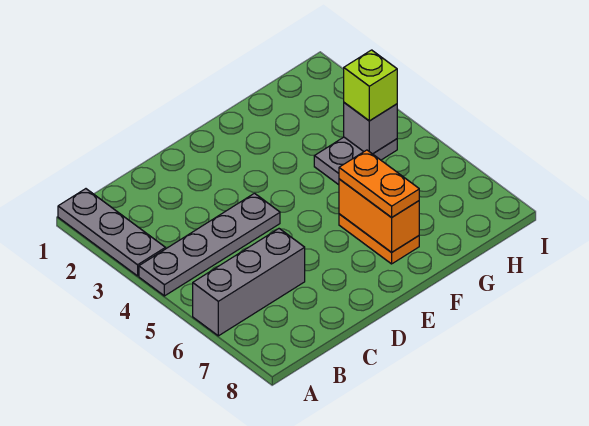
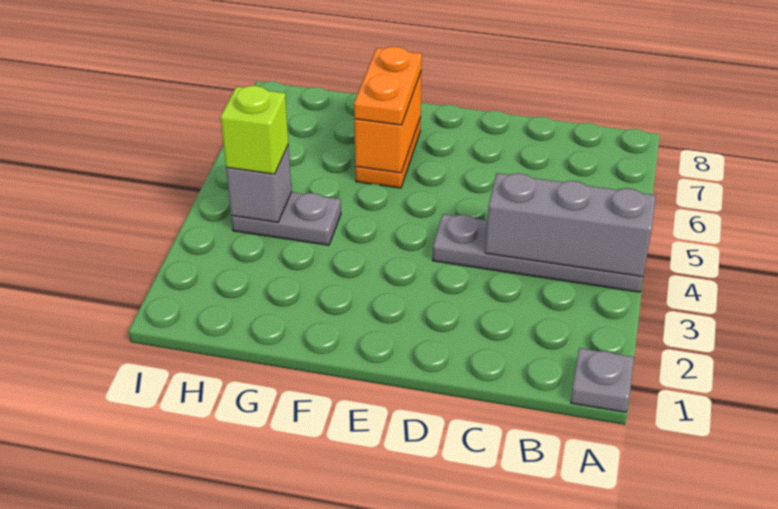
grey plate A1:A3 level 1 -> grey plate A1 level 1
grey brick A6:C6 level 1 -> grey brick A4:C4 level 2

